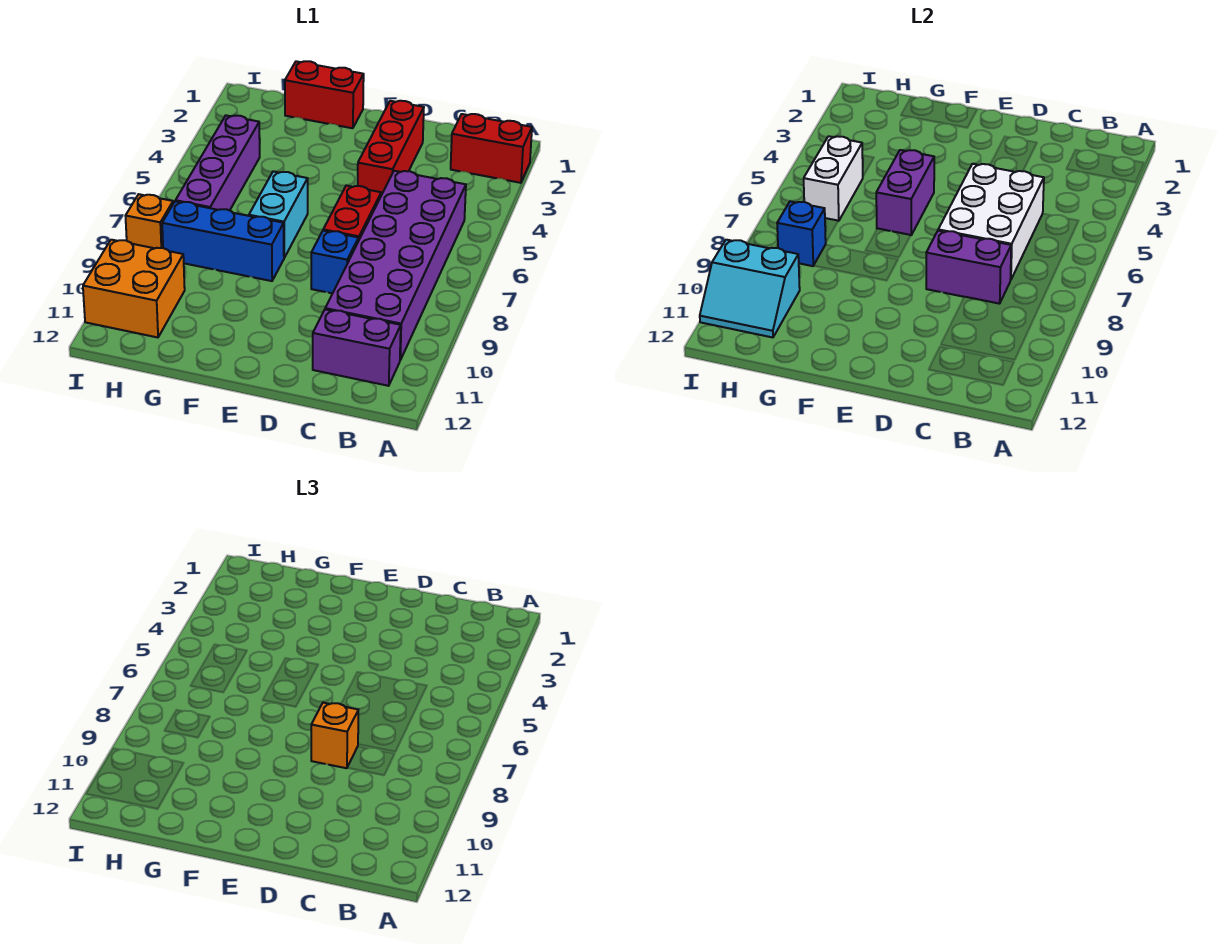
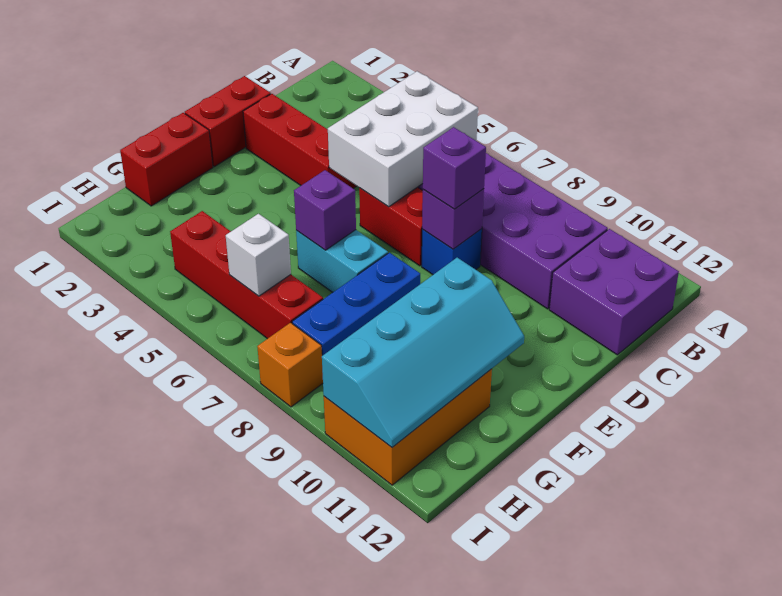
red brick A2:B2 level 1 -> red brick D1:E1 level 1
purple brick B11:C11 level 1 -> purple brick B11:C12 level 1
white brick C5:D7 level 2 -> white brick B5:D6 level 2
purple brick C8:D8 level 2 -> purple brick D8 level 2
orange brick D8 level 3 -> purple brick D8 level 3
purple brick F5:F6 level 2 -> purple brick F6 level 2
purple brick H4:H7 level 1 -> red brick H4:H7 level 1
white brick H5:H6 level 2 -> white brick H6 level 2
blue brick H8 level 2 -> none
orange brick H10:I11 level 1 -> orange brick G10:I11 level 1
cyan slope H10:I11 level 2 top 10 -> cyan slope F10:I11 level 2 top 10

